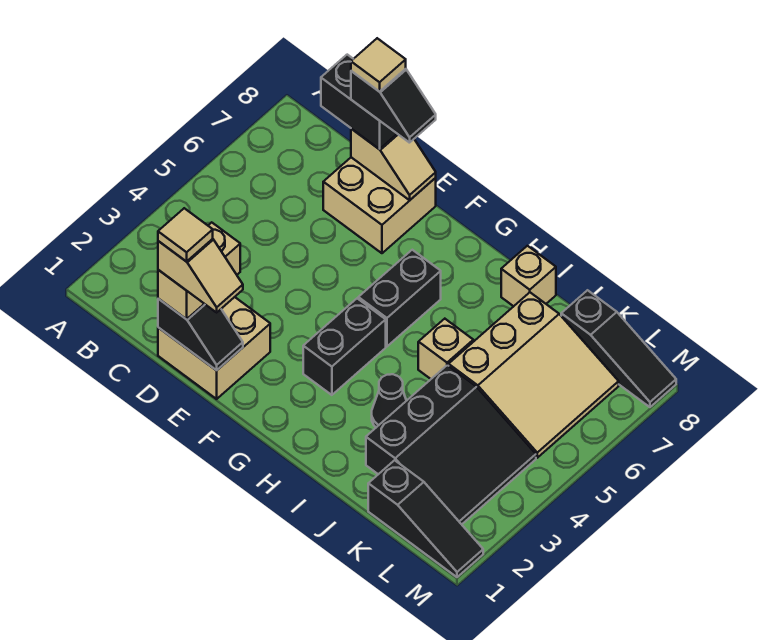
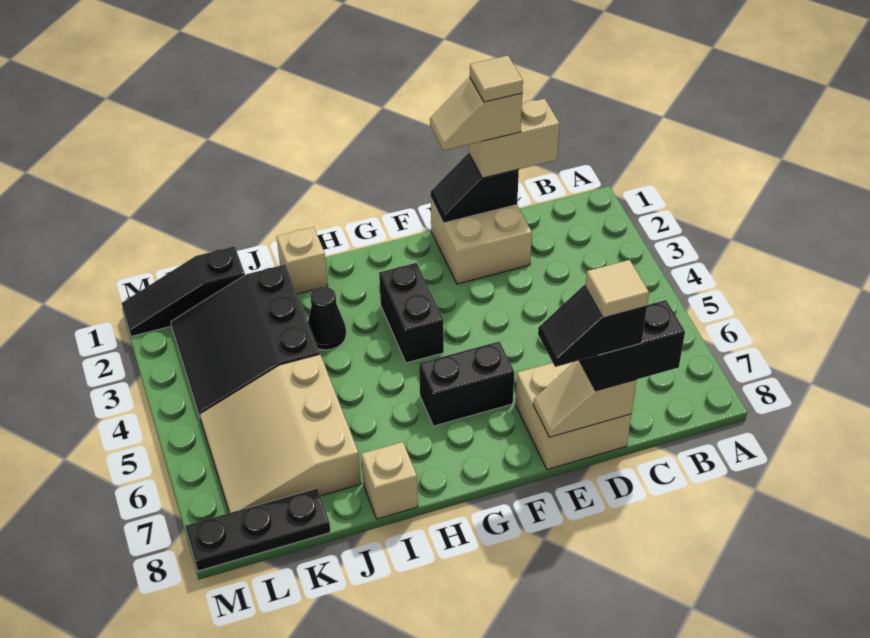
tan brick D1:D2 level 3 -> tan brick C1:D1 level 3
black brick G5:G6 level 1 -> black brick F6:G6 level 1
tan brick I5 level 1 -> tan brick I1 level 1
black slope K8:M8 level 1 top K -> black plate K8:M8 level 1

